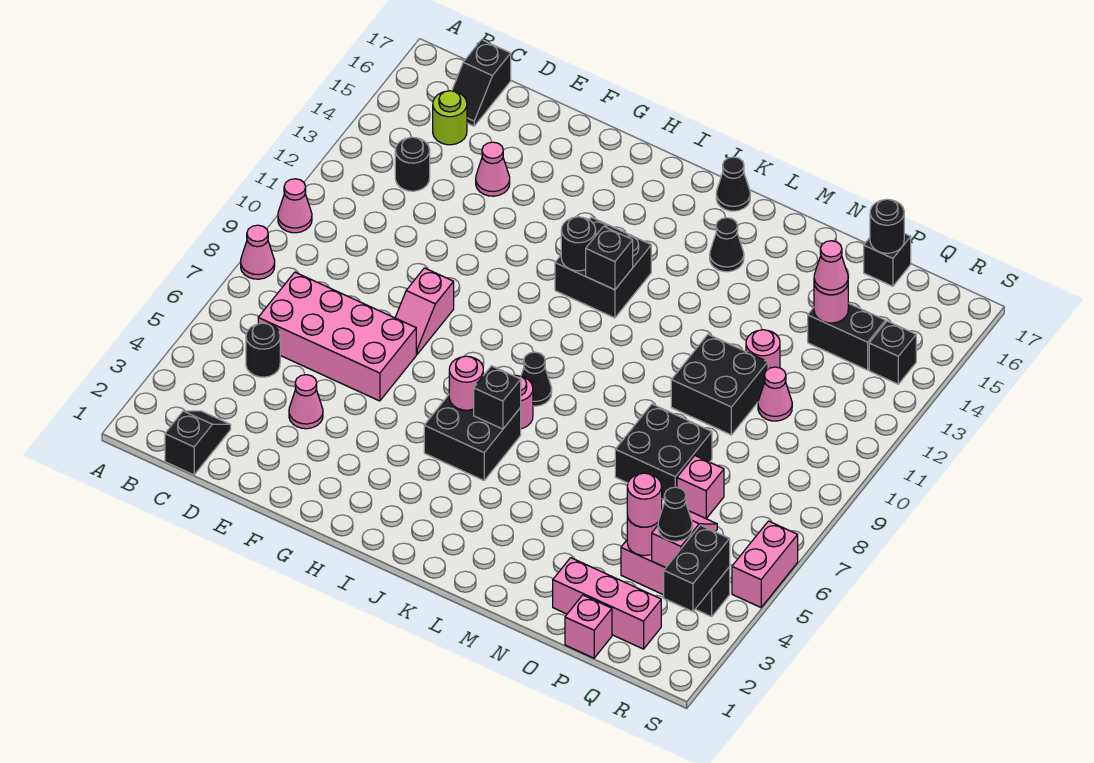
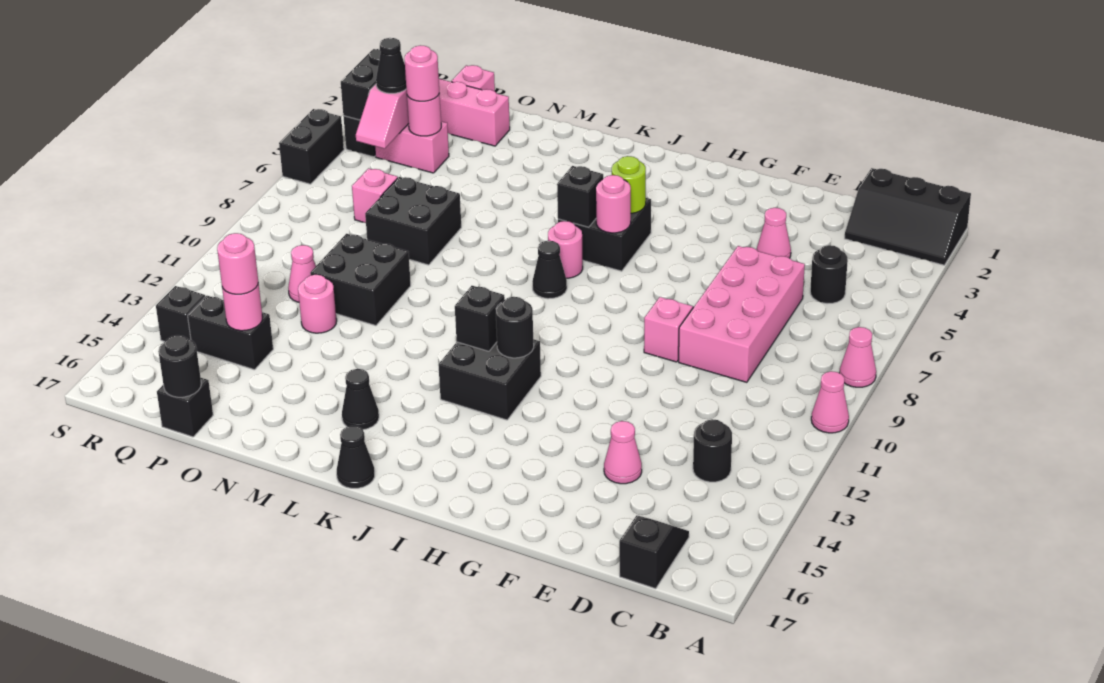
black slope C1:C2 level 1 top 1 -> black slope A1:C2 level 1 top 1
pink brick C6:F7 level 1 -> pink brick D6:E9 level 1
lime round brick C15 level 1 -> lime round brick I5 level 2
pink cone P14 level 3 -> pink round brick P14 level 3
pink brick S5:S6 level 1 -> black brick S5:S6 level 1

